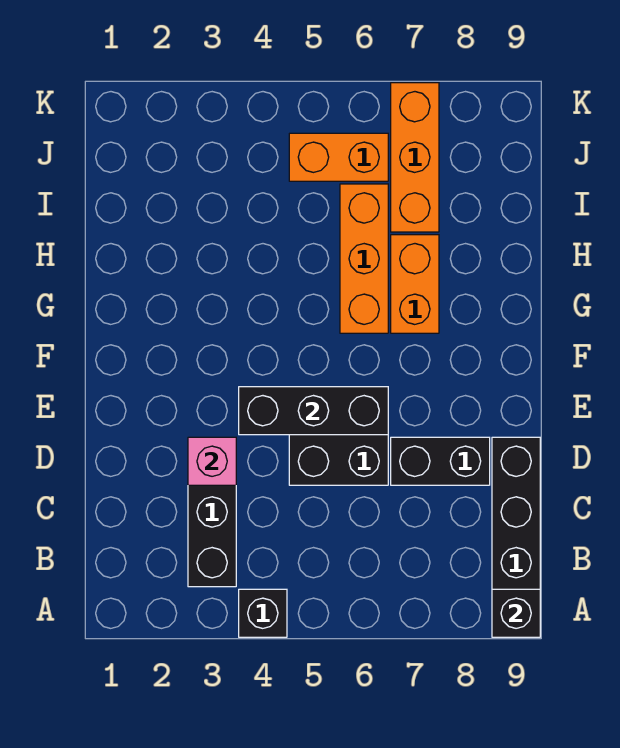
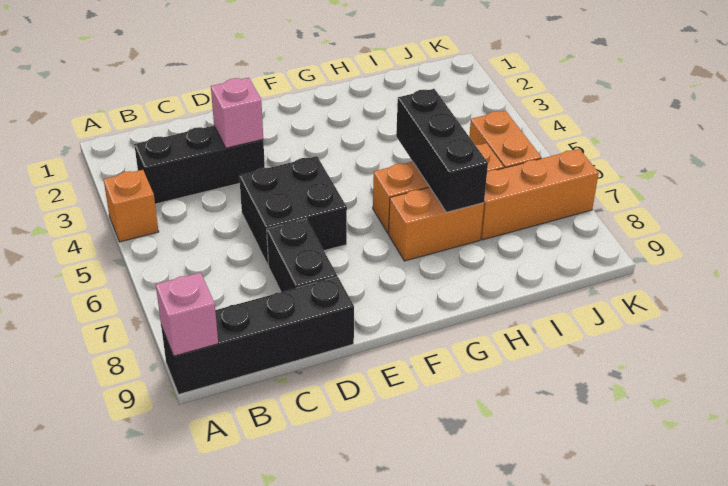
black brick A4 level 1 -> orange brick A4 level 1
black brick A9 level 2 -> pink brick A9 level 2
black brick E4:E6 level 2 -> black brick H5:H7 level 2

